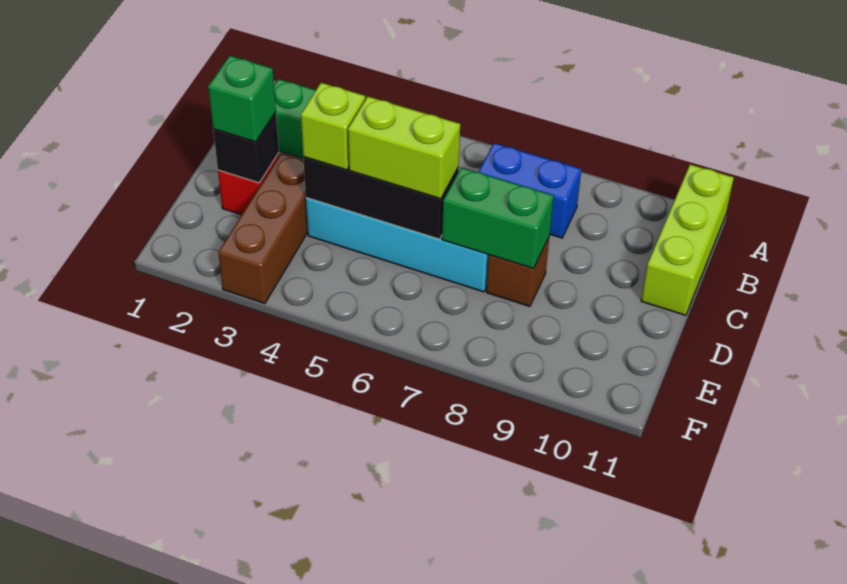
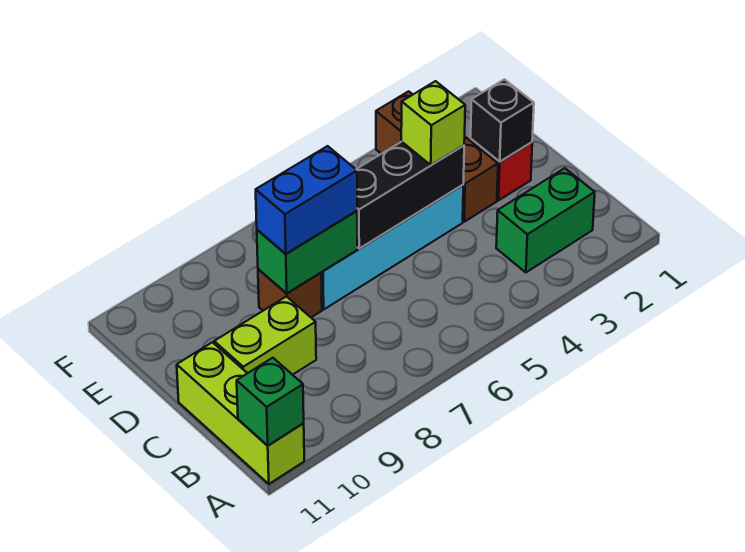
blue brick B7:B8 level 1 -> blue brick D7:D8 level 3
green brick D2 level 3 -> green brick A11 level 2
lime brick D5:D6 level 3 -> lime brick C9:C10 level 1

